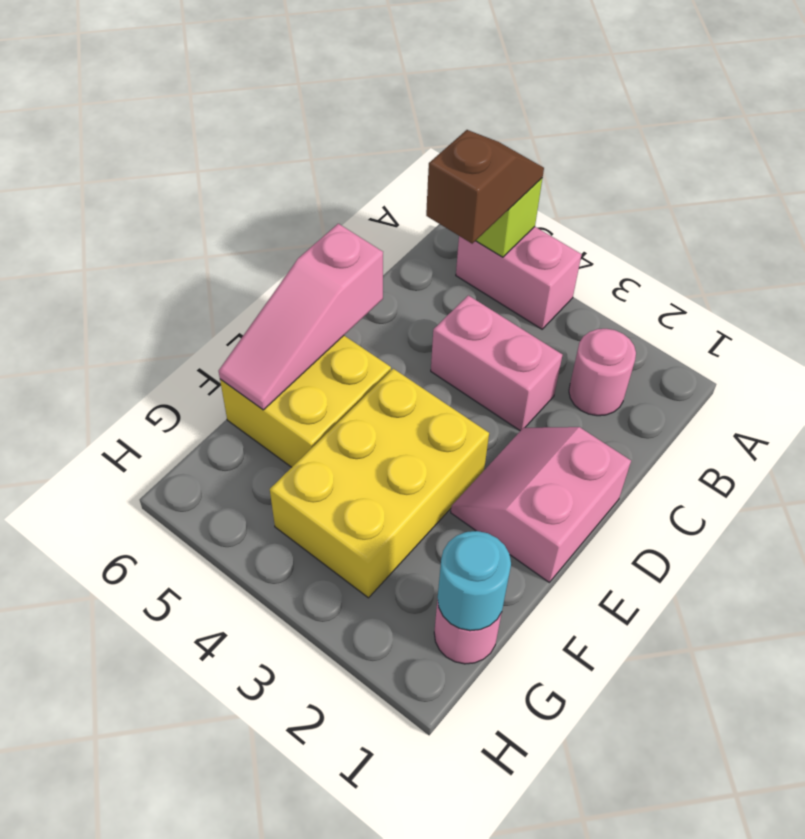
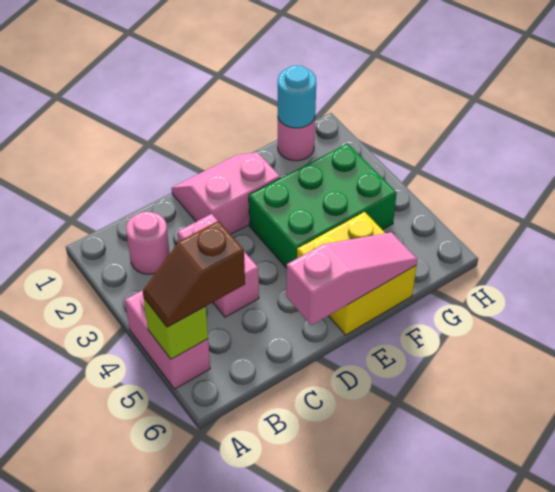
pink slope D1:E2 level 1 top 1 -> pink slope D1:E2 level 1 top 2
yellow brick E3:G4 level 1 -> green brick E3:G4 level 1

